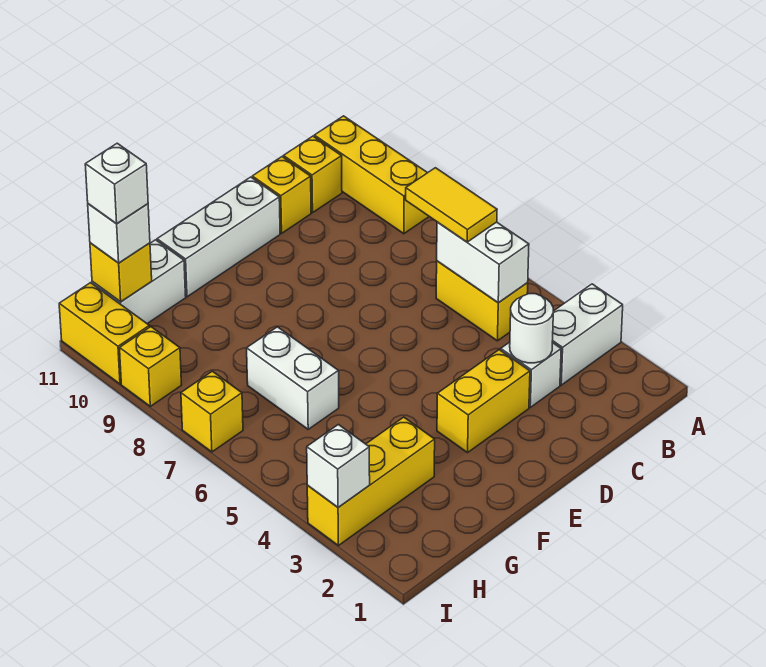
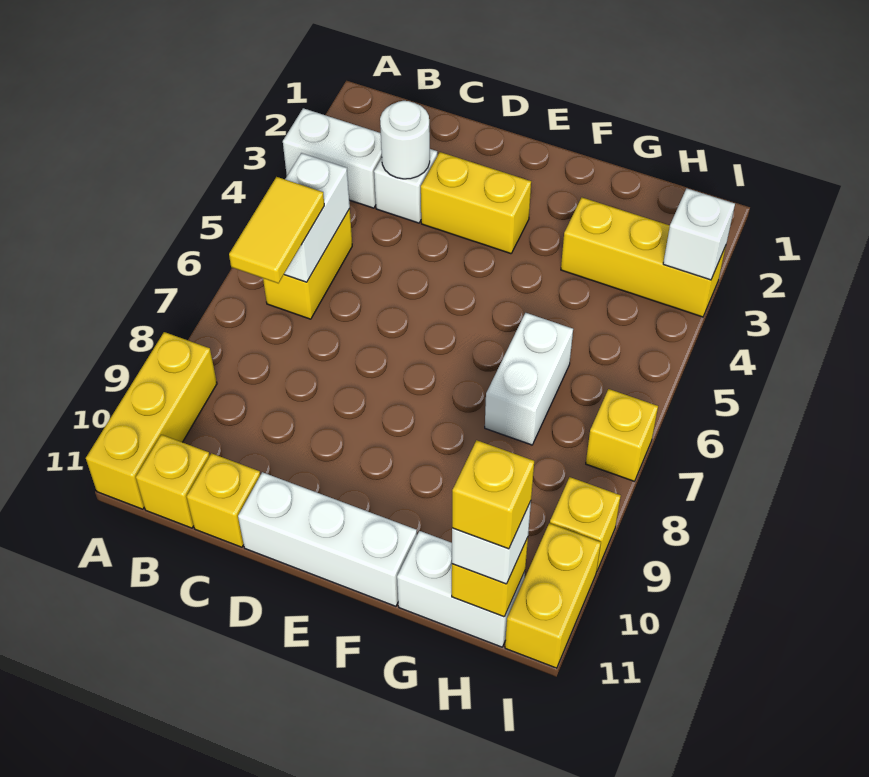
white brick H11 level 4 -> yellow brick H11 level 4

